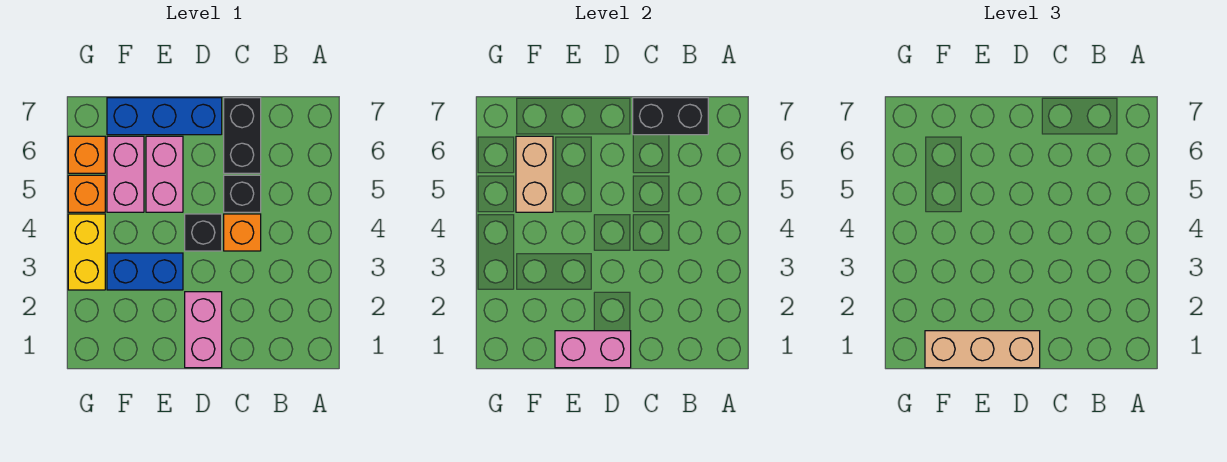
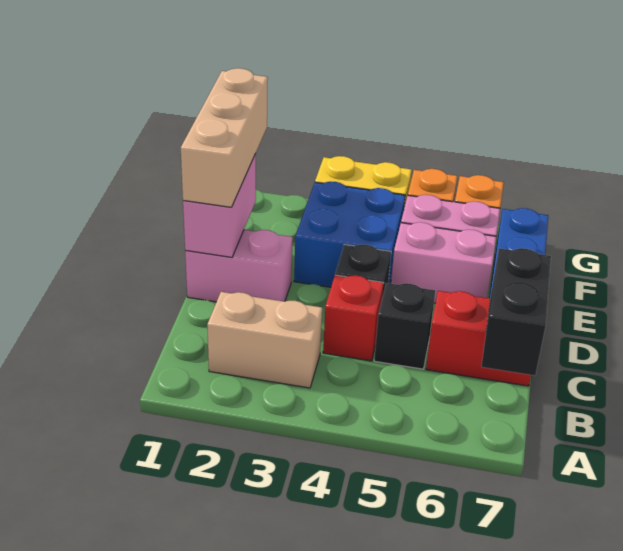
orange brick C4 level 1 -> red brick C4 level 1
black brick C6:C7 level 1 -> red brick C6:C7 level 1
blue brick E3:F3 level 1 -> blue brick E3:F4 level 1
tan brick F5:F6 level 2 -> tan brick B2:B3 level 1

